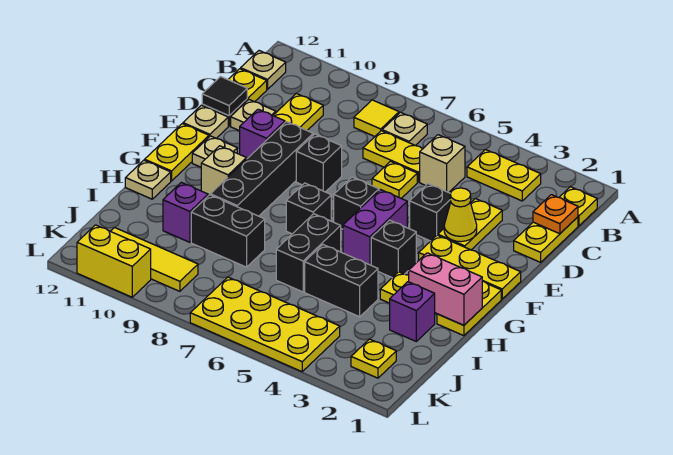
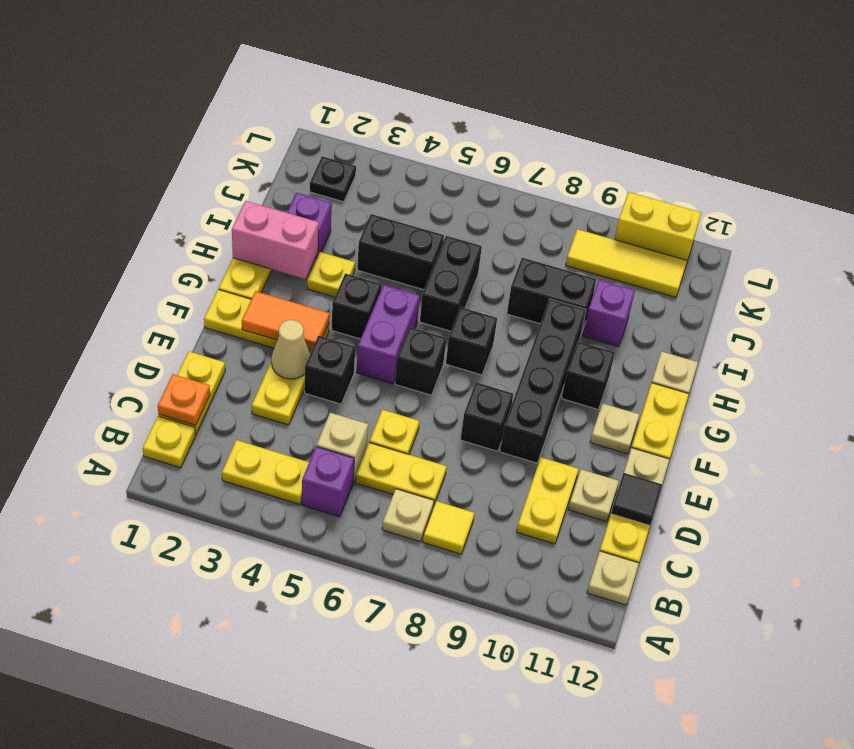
yellow cone E3 level 2 -> tan cone E3 level 2
purple brick E10 level 1 -> purple brick B5 level 1
none -> orange tile F2:F3 level 2
tan brick G10 level 1 -> black brick G10 level 1
yellow plate K2 level 1 -> black plate K2 level 1
yellow plate K4:L7 level 1 -> none

